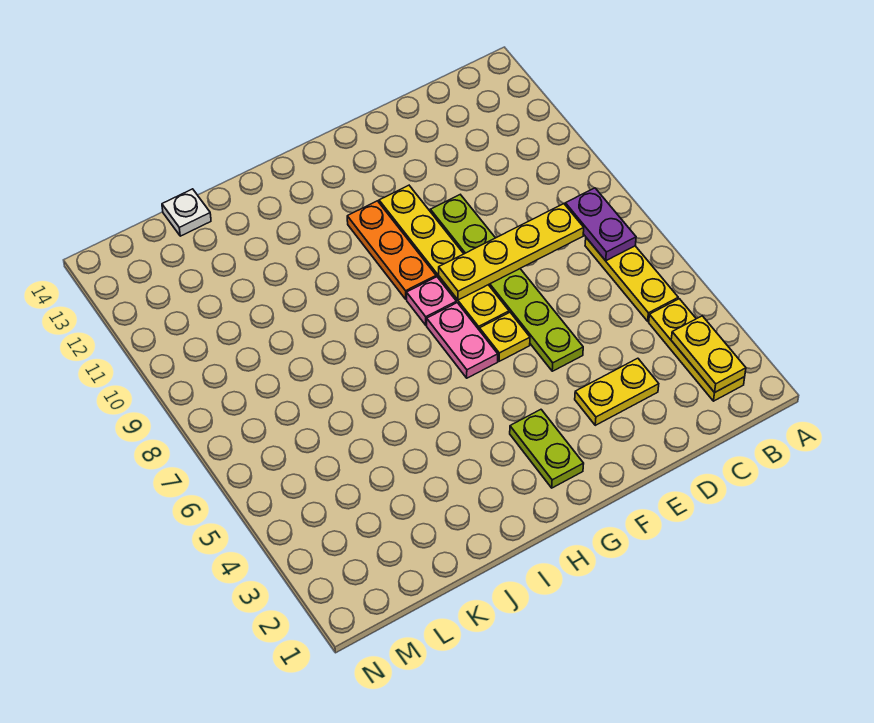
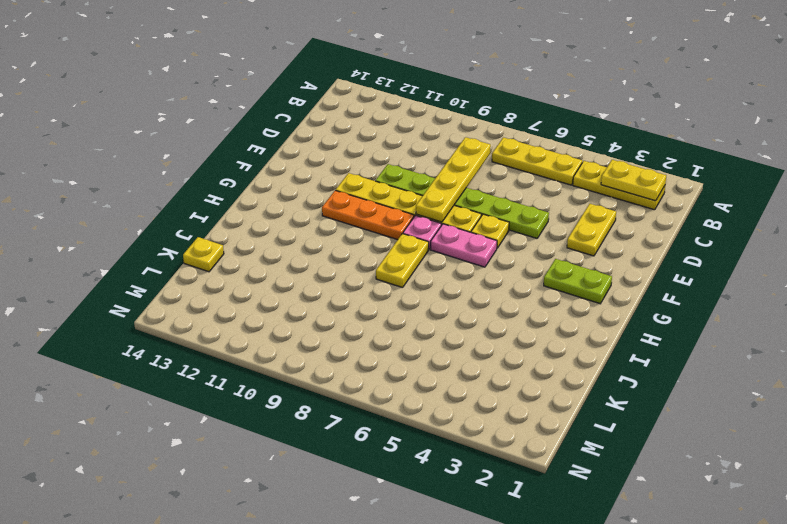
purple plate B7:B8 level 2 -> none
none -> yellow plate H8:I8 level 1
white plate K14 level 1 -> yellow plate K14 level 1

